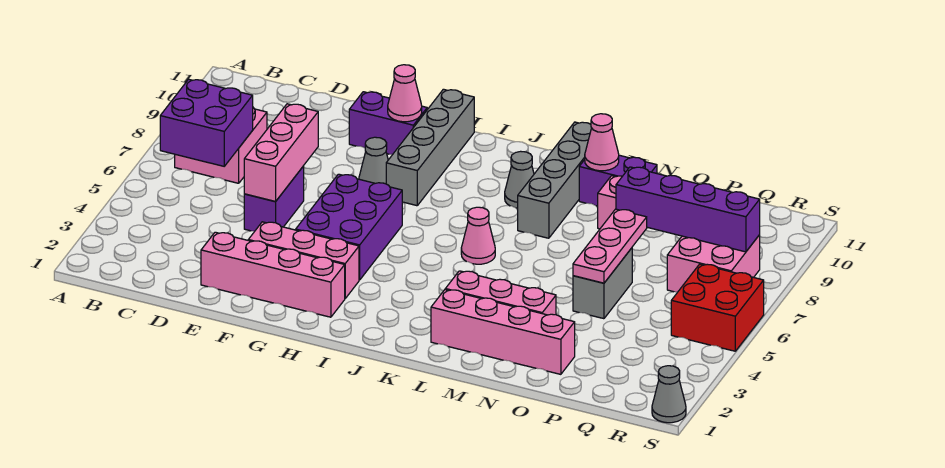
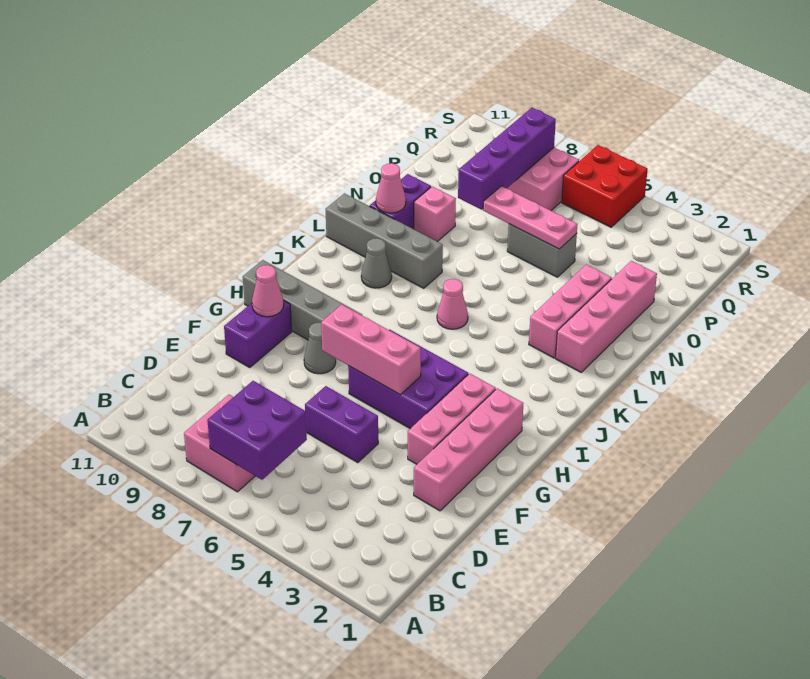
pink brick E5:E7 level 2 -> pink brick G5:G7 level 2
grey cone S1 level 1 -> none

